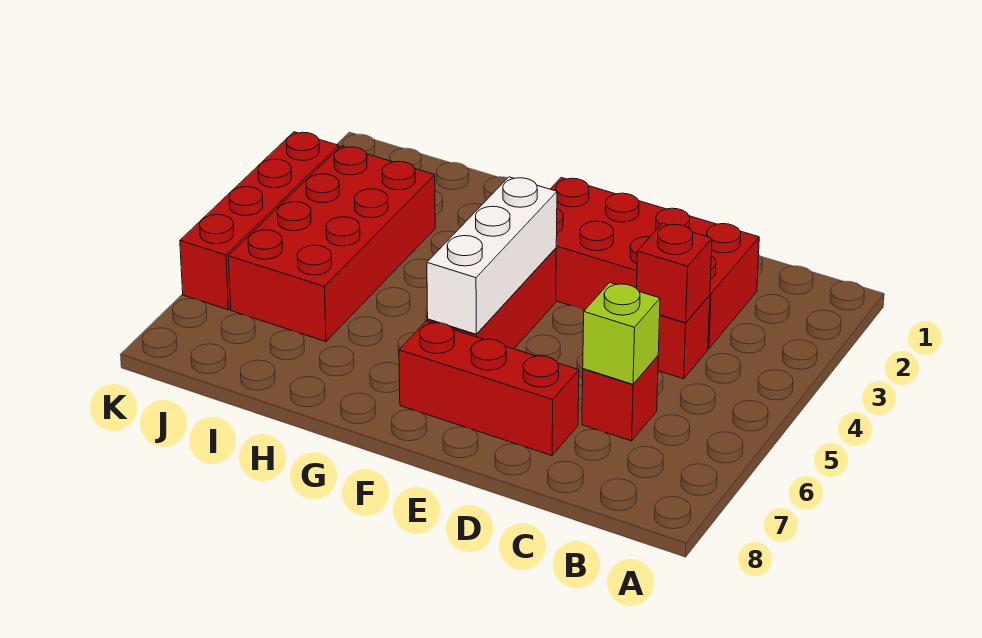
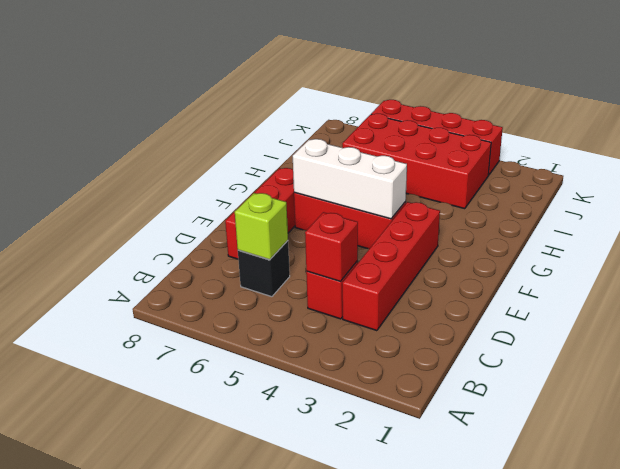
red brick C2:F3 level 1 -> red brick C3:F3 level 1
red brick C6 level 1 -> black brick C6 level 1

